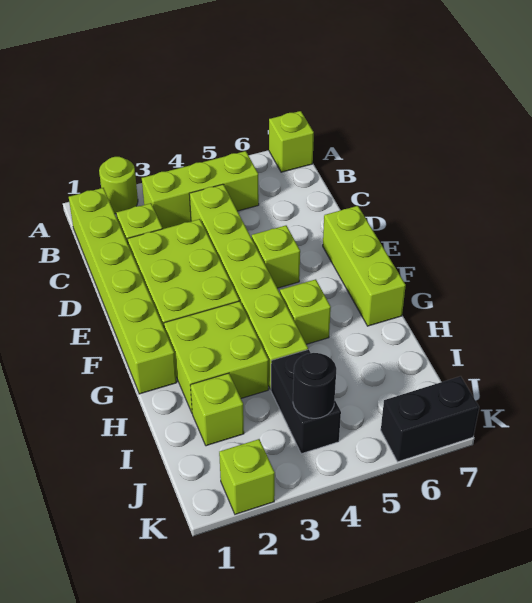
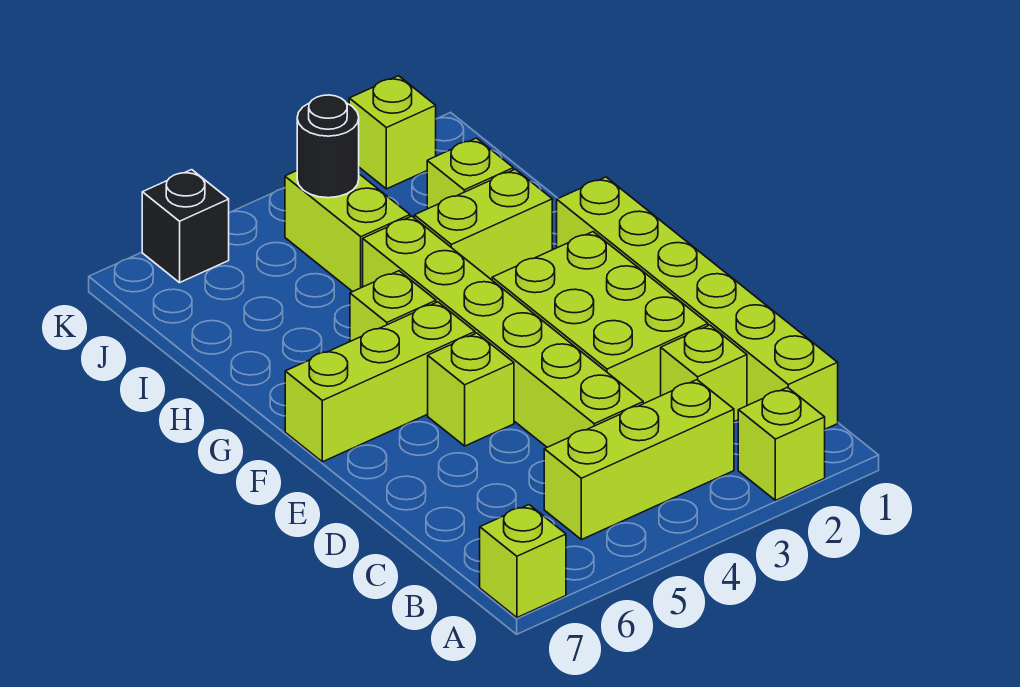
lime round brick A2 level 1 -> lime brick A2 level 1
lime brick E7:G7 level 1 -> lime brick F5:F7 level 1
lime brick G2:H3 level 1 -> lime brick H2:H3 level 1
black brick I4:J4 level 1 -> lime brick I4:J4 level 1
black brick K6:K7 level 1 -> black brick K6 level 1

